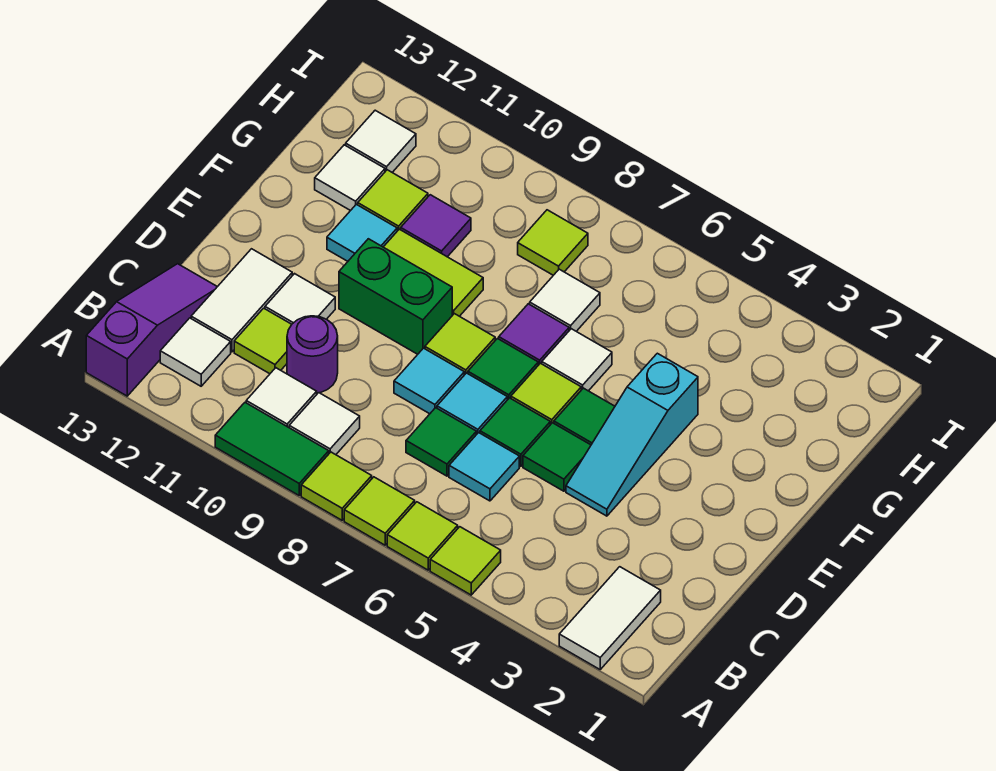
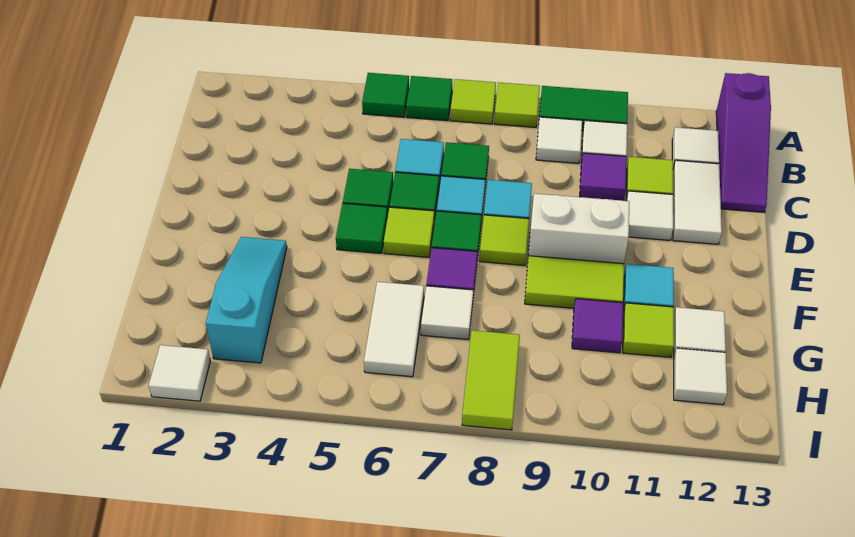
white tile A2:B2 level 1 -> white tile G6:H6 level 1
lime tile A5 level 1 -> green tile A5 level 1
lime tile A6 level 1 -> green tile A6 level 1
purple round brick C10 level 1 -> purple tile C10 level 1
cyan slope D4:F4 level 1 top F -> cyan slope F3:H3 level 1 top H
green brick E9:E10 level 1 -> white brick E9:E10 level 1
white tile F6 level 1 -> white tile I2 level 1
lime tile H8 level 1 -> lime tile H8:I8 level 1

